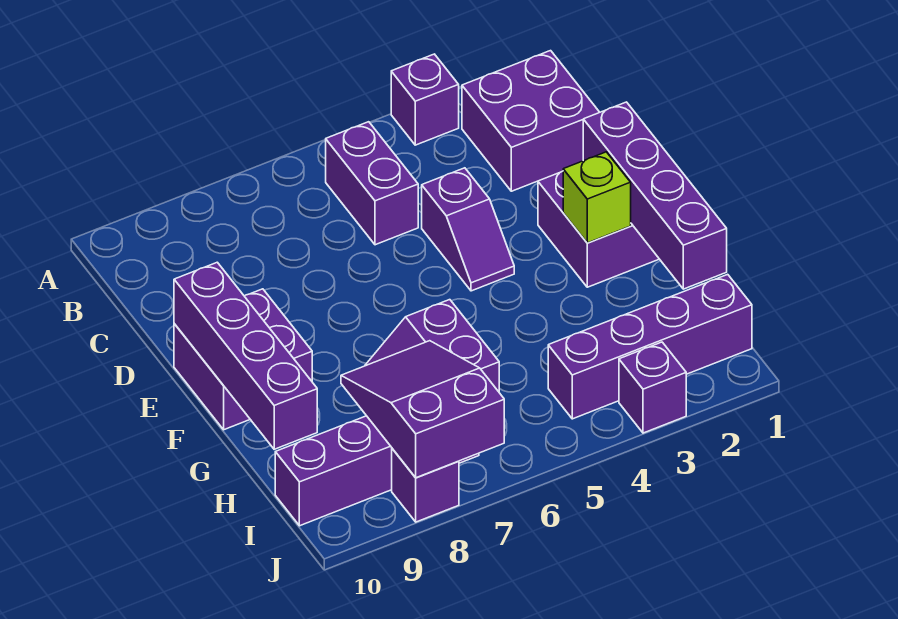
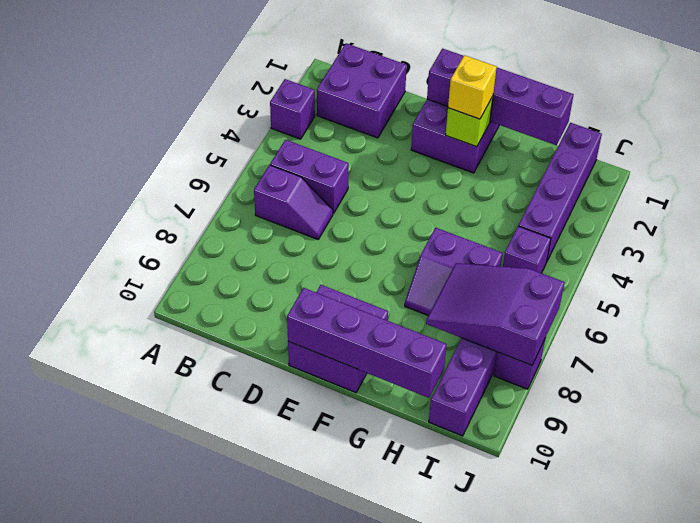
purple slope D4:E4 level 1 top D -> purple slope B6:C6 level 1 top B
none -> yellow brick F2 level 3
purple brick J3 level 1 -> purple brick I5 level 1

